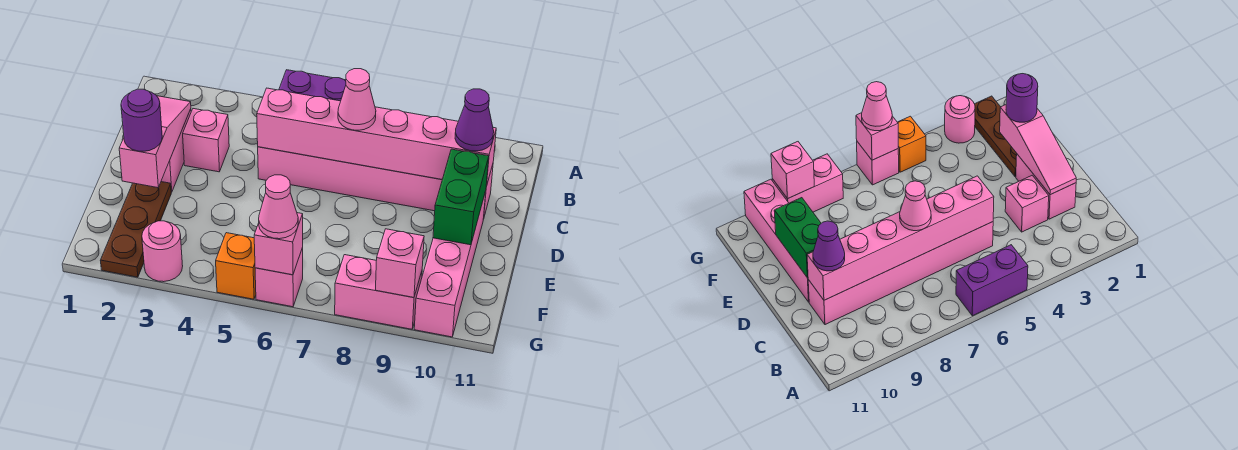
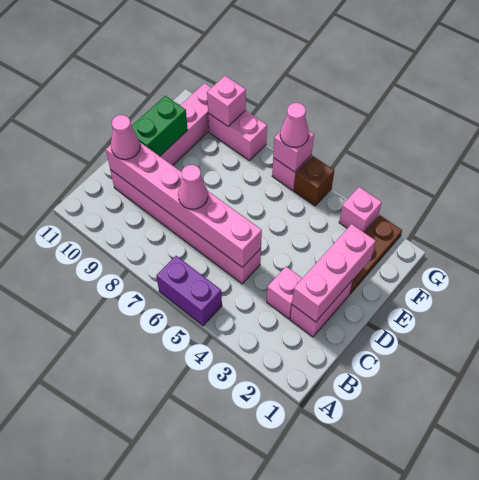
pink slope C2:E2 level 2 top E -> pink brick C2:E2 level 2
purple cone C10 level 3 -> pink cone C10 level 3
purple round brick E2 level 3 -> none
pink round brick G3 level 1 -> pink brick G3 level 1
orange brick G5 level 1 -> brown brick G5 level 1

